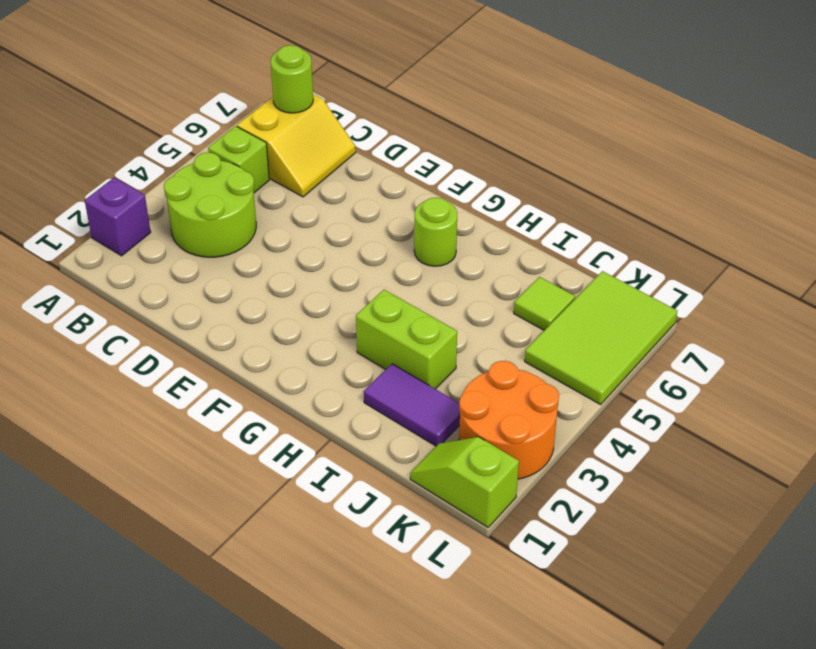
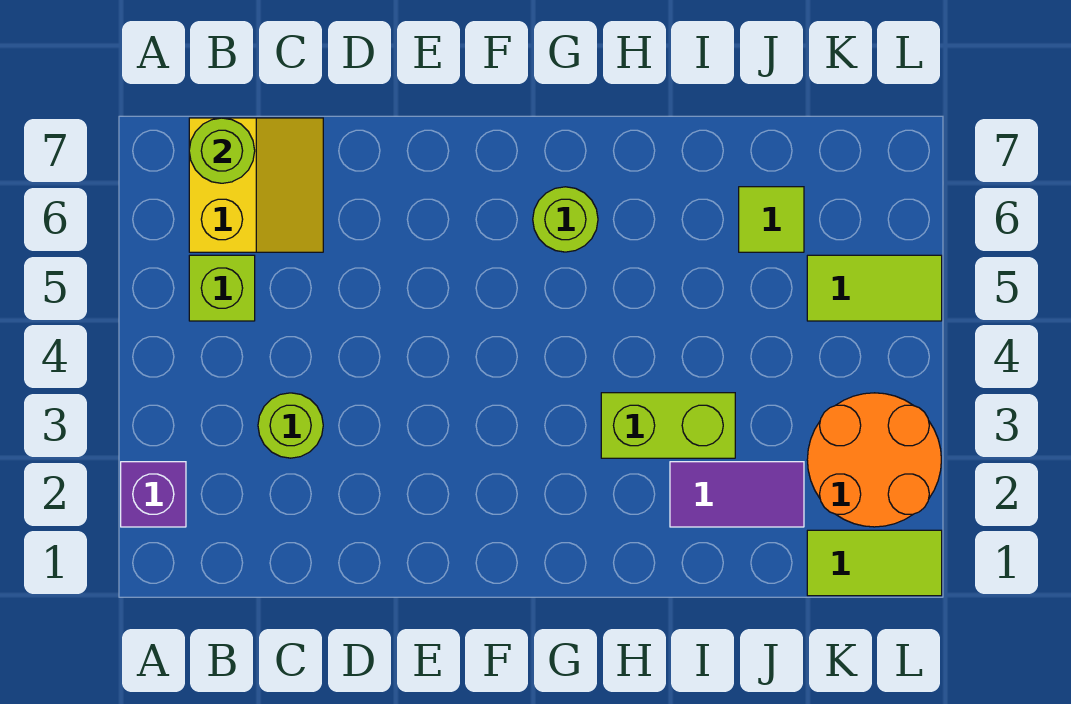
lime round brick B3:C4 level 1 -> lime round brick C3 level 1
lime slope K1:L1 level 1 top L -> lime tile K1:L1 level 1
lime tile K5:L7 level 1 -> lime tile K5:L5 level 1

